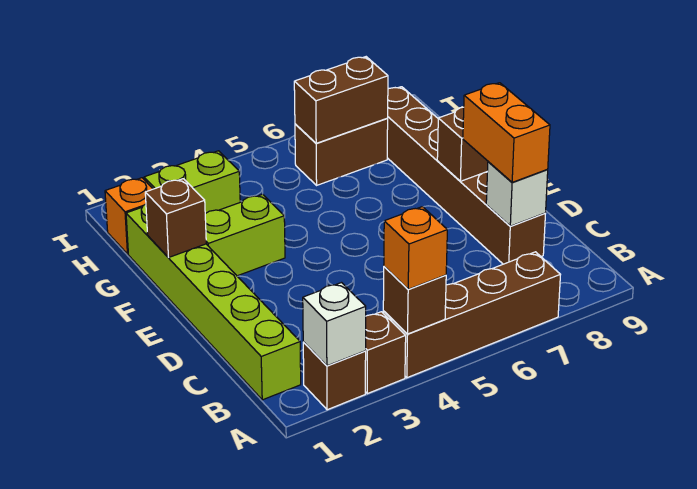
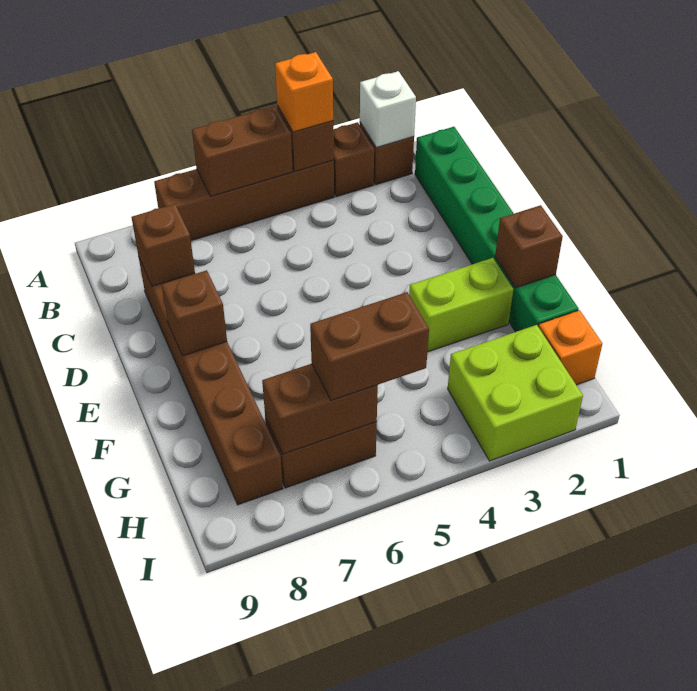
none -> brown brick A5:A6 level 2
lime brick B1:G1 level 1 -> green brick B1:G1 level 1
white brick C8 level 2 -> brown brick C8 level 2
orange brick C8:D8 level 3 -> none
lime brick H2:H3 level 1 -> lime brick H2:I3 level 1
none -> brown brick H5:H6 level 3

